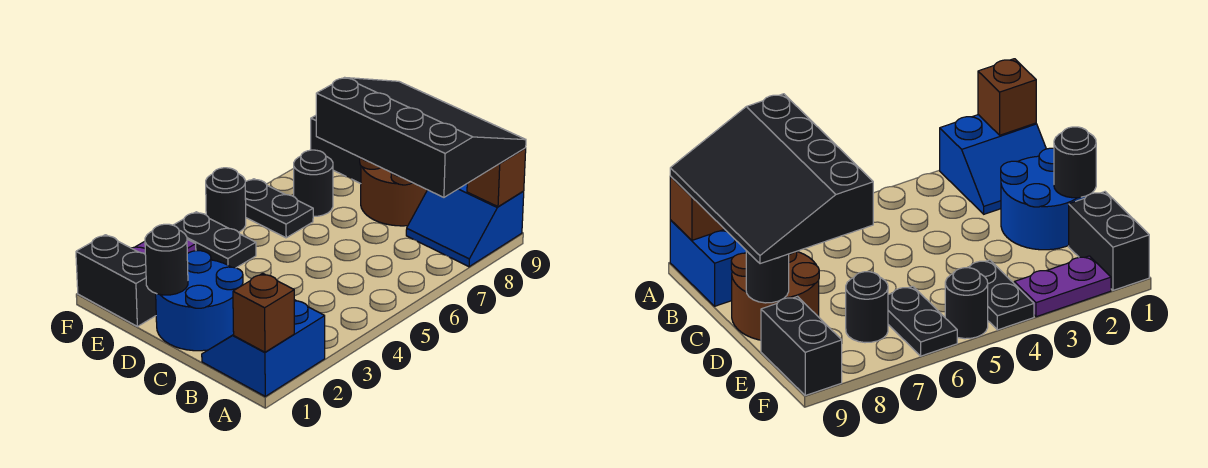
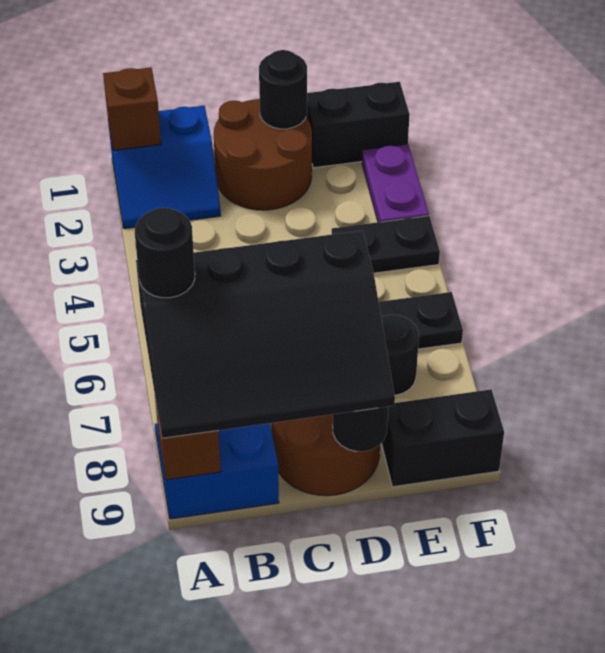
blue slope A1:B2 level 1 top A -> blue slope A1:B2 level 1 top 1
blue round brick C1:D2 level 1 -> brown round brick C1:D2 level 1
black round brick F5 level 1 -> black round brick A7 level 4

